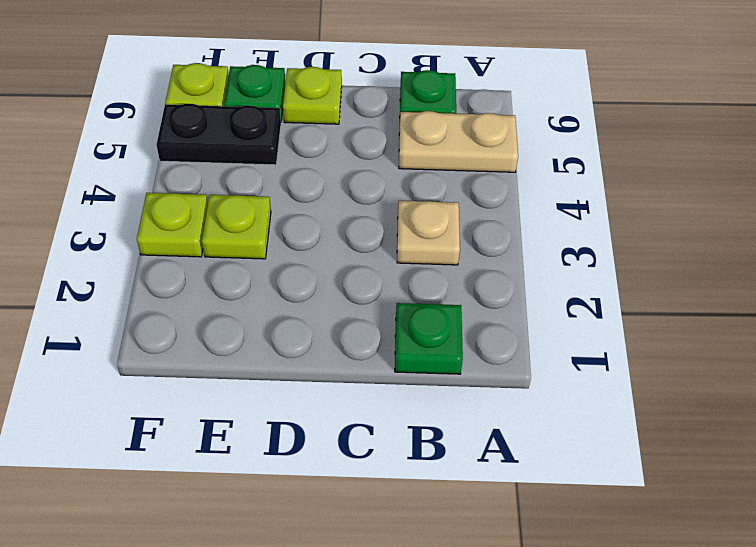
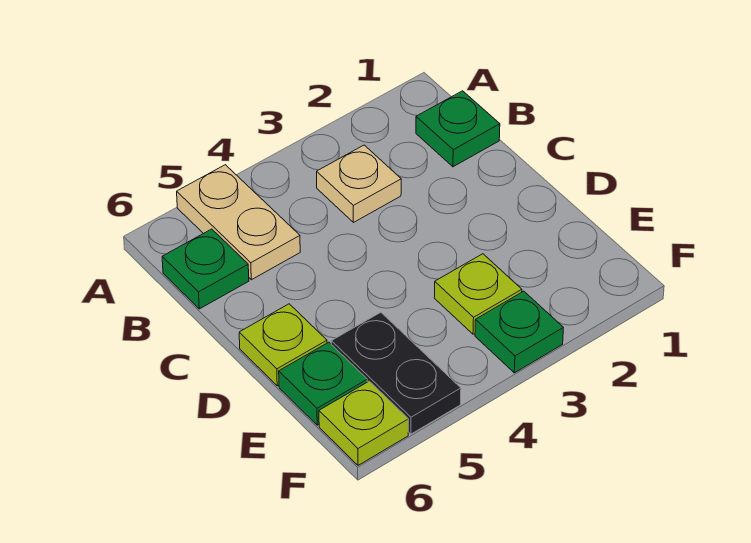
lime plate F3 level 1 -> green plate F3 level 1

